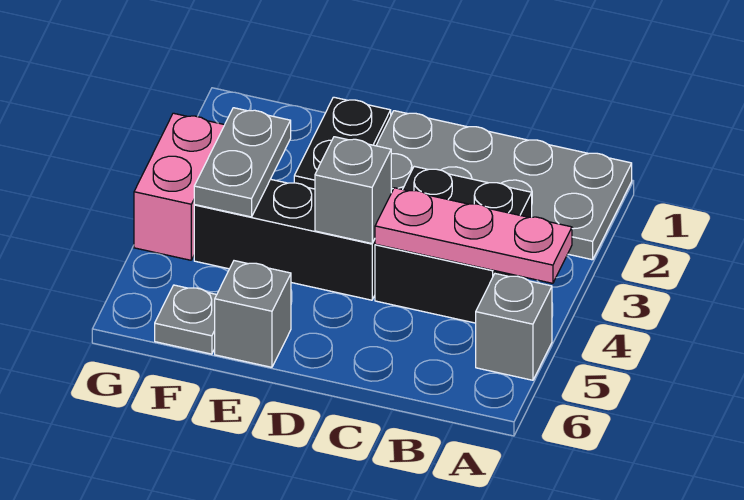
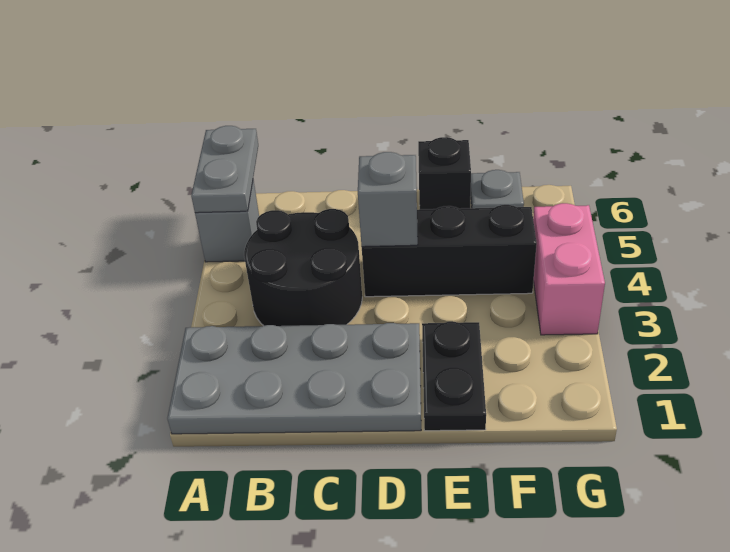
pink plate A4:C4 level 2 -> none
black brick B3:C4 level 1 -> black round brick B3:C4 level 1
grey brick E6 level 1 -> black brick E6 level 1
grey plate F3:F4 level 2 -> grey plate A5:A6 level 2

